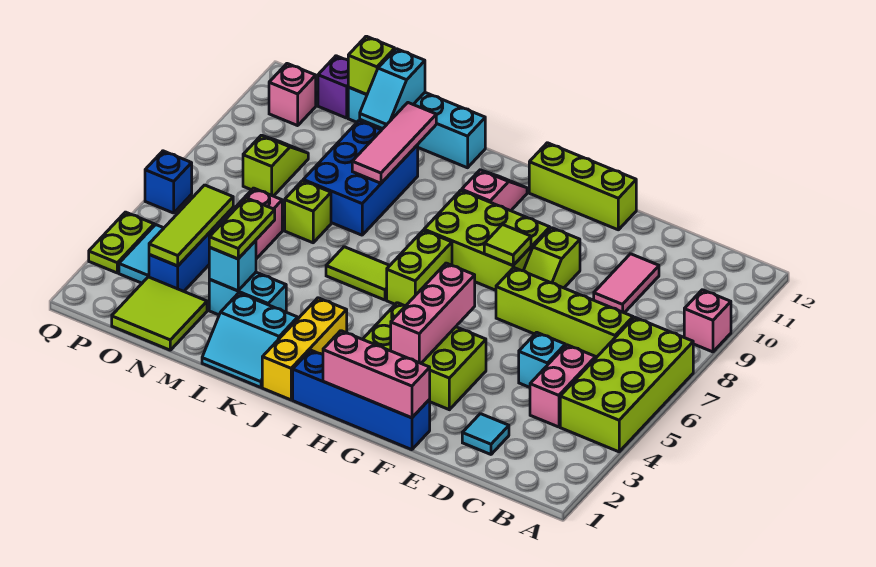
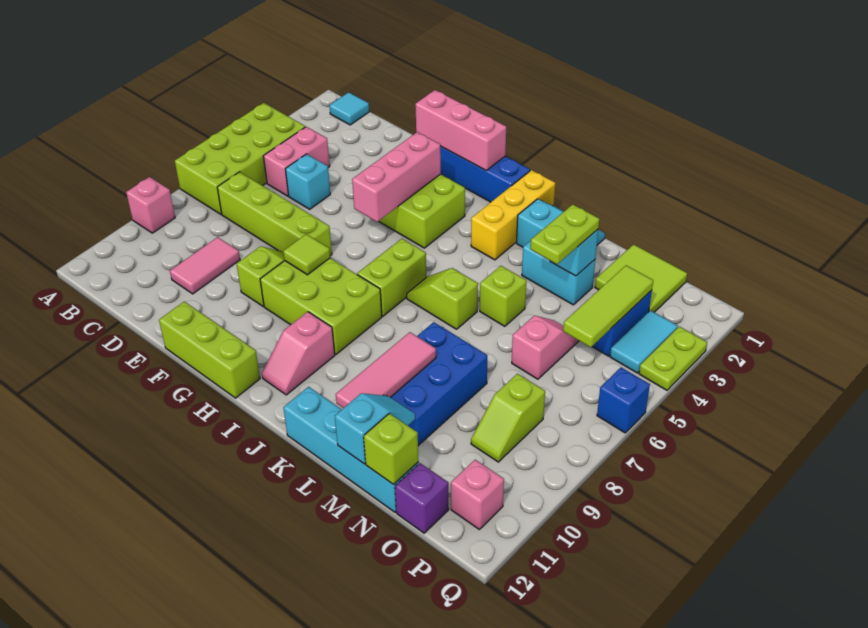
cyan tile D2 level 1 -> cyan tile B1 level 1
lime tile J6:K6 level 1 -> lime slope J6:K6 level 1 top K
lime brick M7 level 1 -> lime brick L5 level 1

